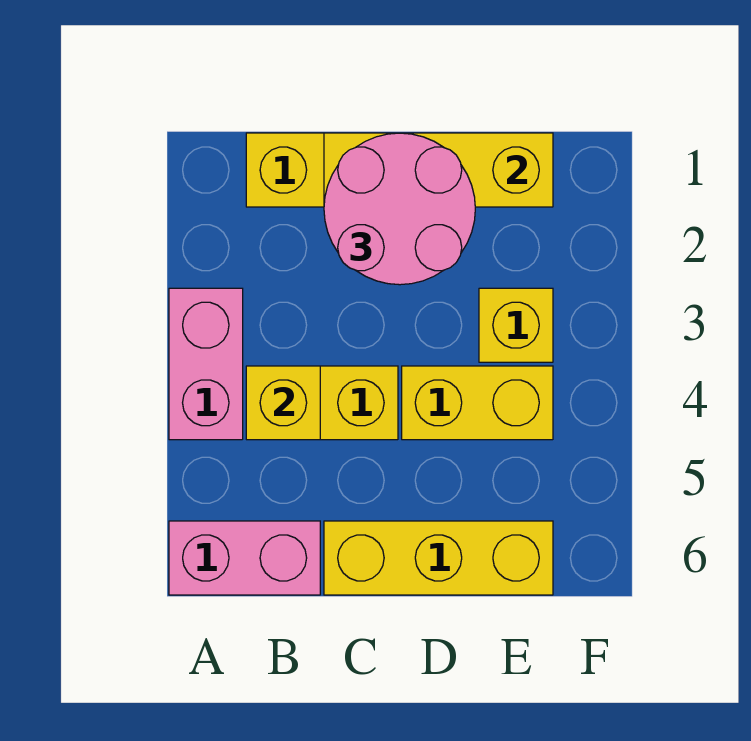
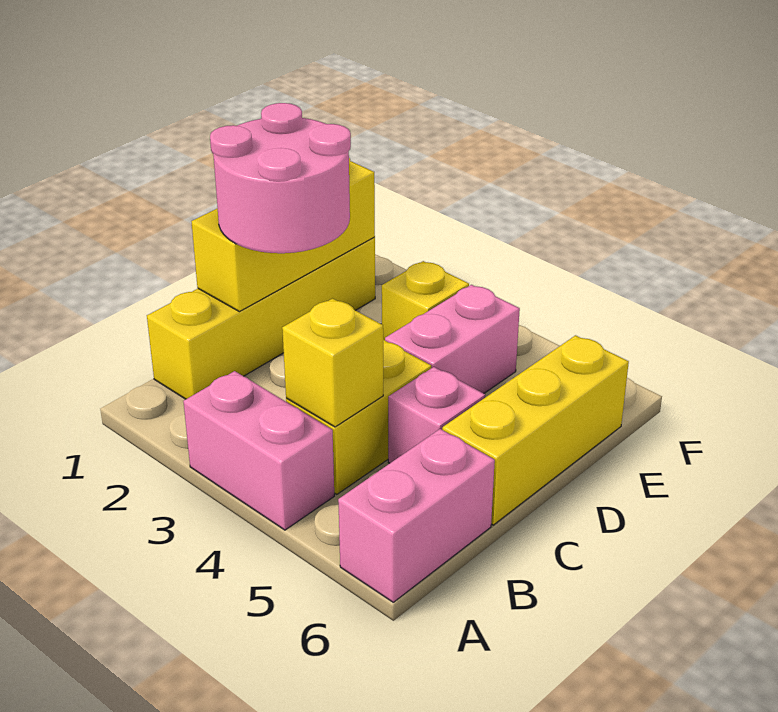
none -> pink brick C5 level 1
yellow brick D4:E4 level 1 -> pink brick D4:E4 level 1

